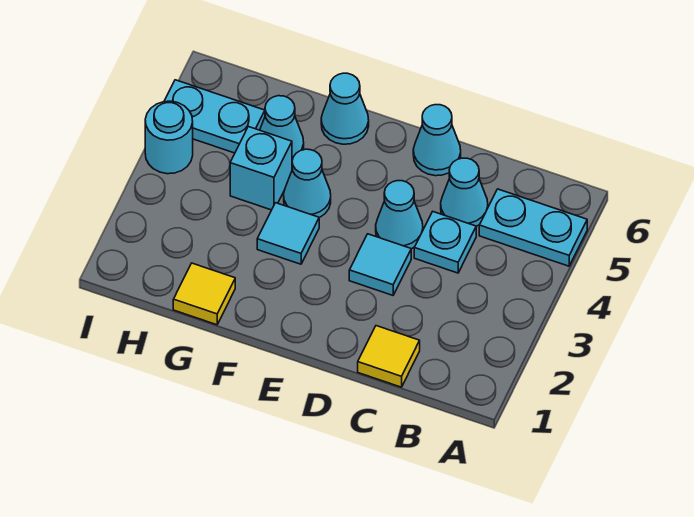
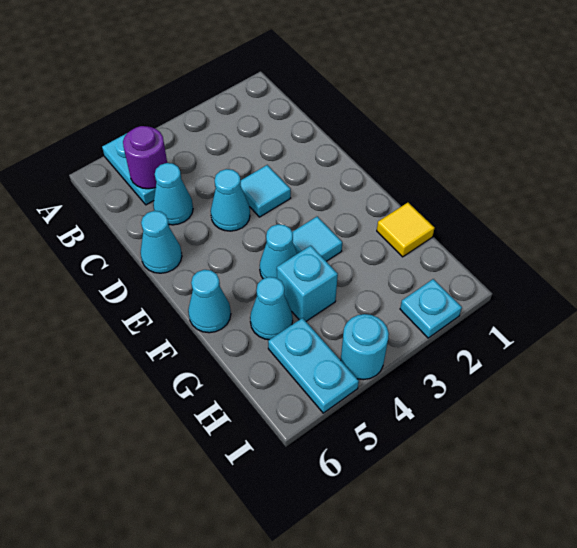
none -> purple round brick B5 level 2
yellow tile C1 level 1 -> none
cyan plate C4 level 1 -> cyan plate I2 level 1

